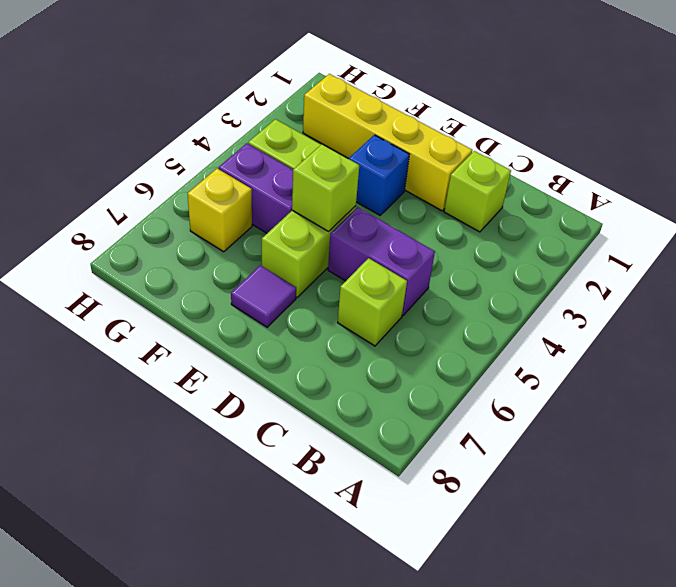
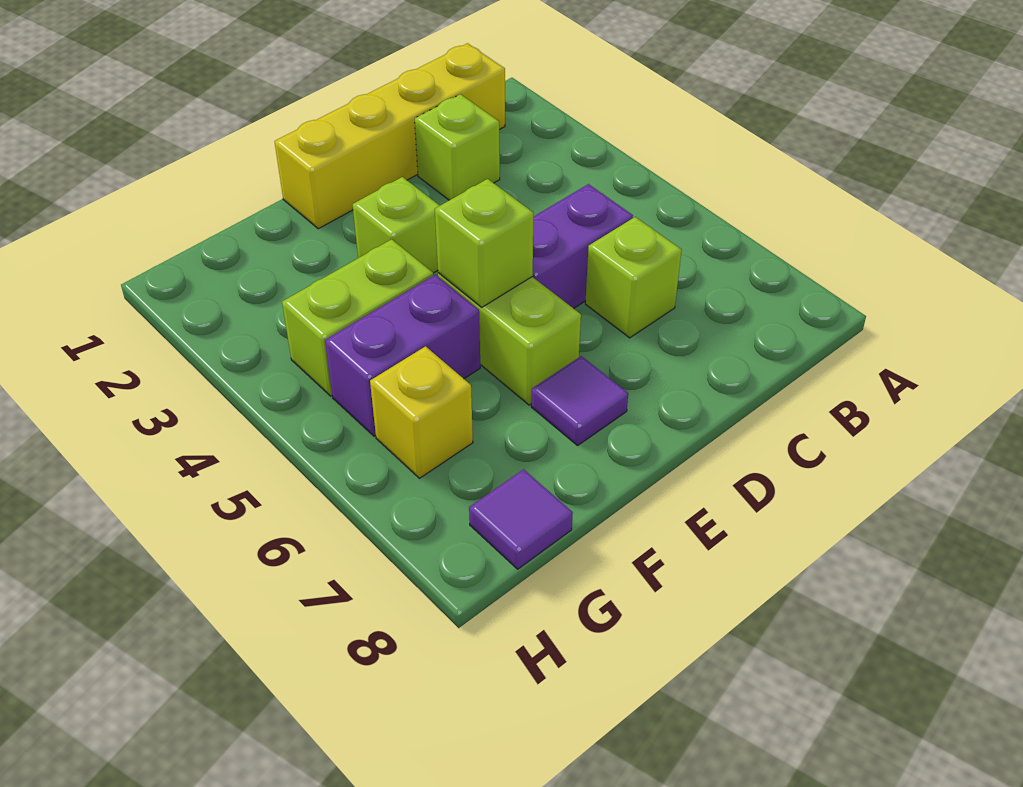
yellow brick D2:G2 level 1 -> yellow brick B1:E1 level 1
blue brick E3 level 1 -> lime brick E3 level 1
none -> purple tile G8 level 1

